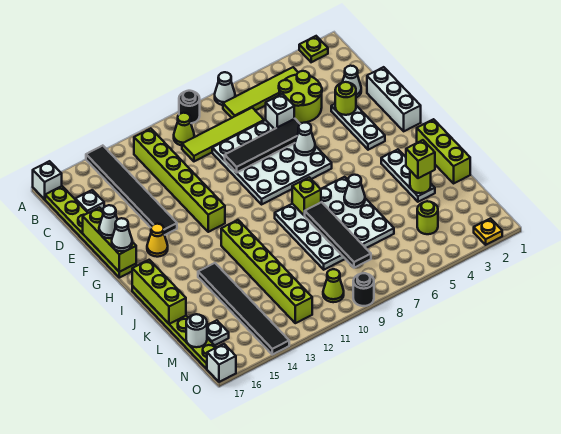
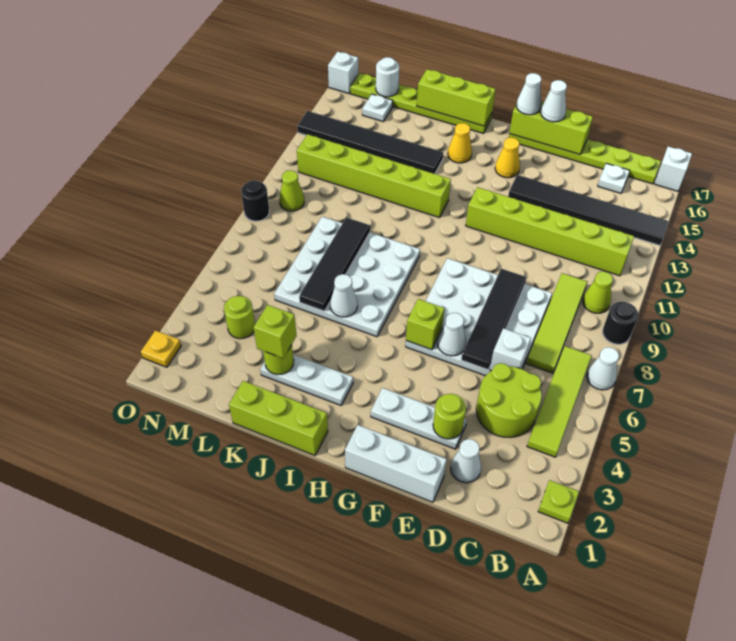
lime brick I8 level 2 -> lime brick G6 level 2
none -> yellow cone I15 level 1
black tile J8:M8 level 2 -> black tile K6:K9 level 2

